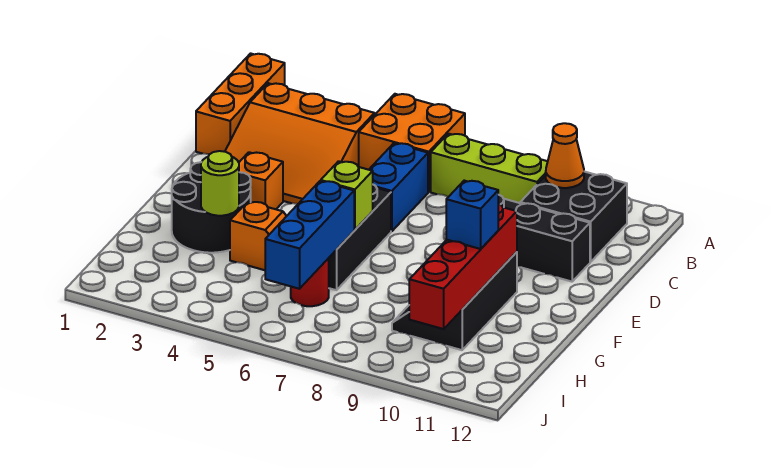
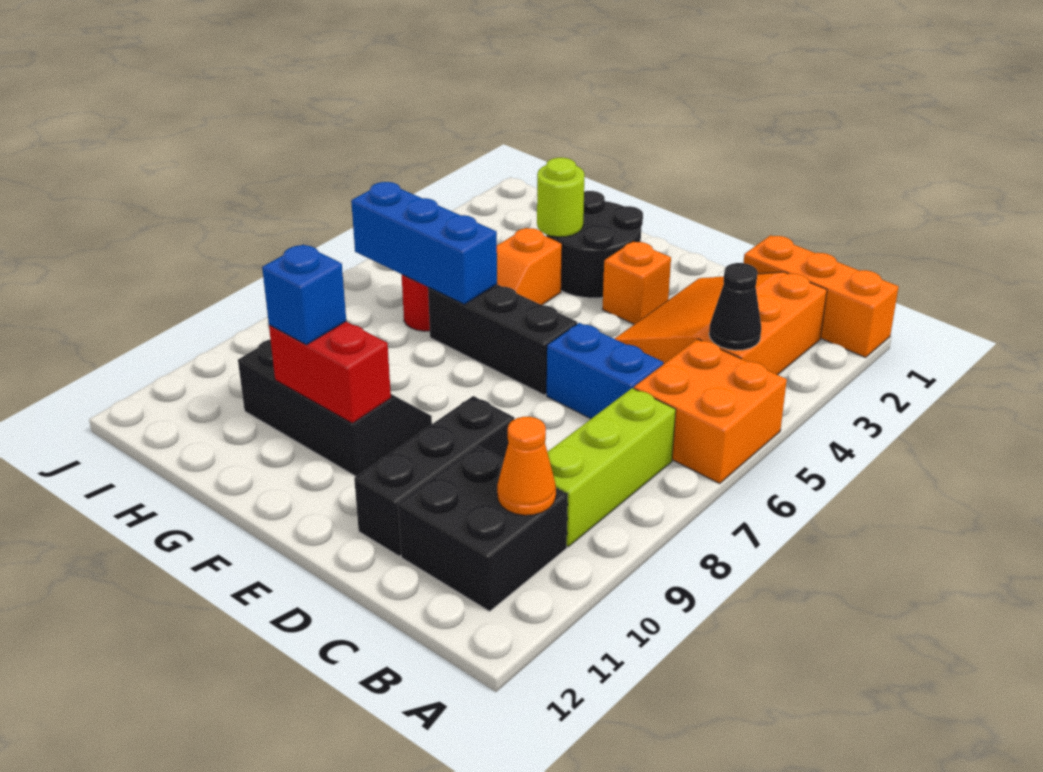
none -> black cone B4 level 2
lime brick F6 level 2 -> none
red brick F10:I10 level 2 -> red brick F10:G10 level 2

